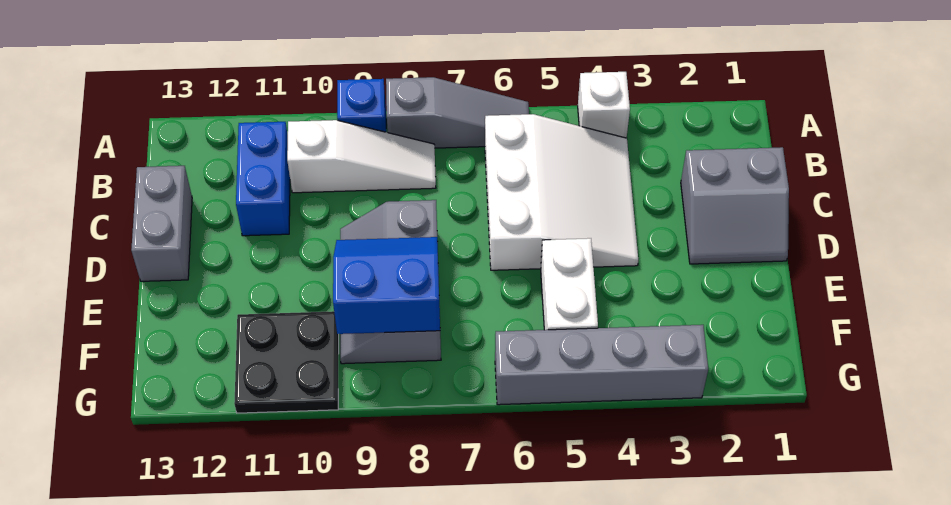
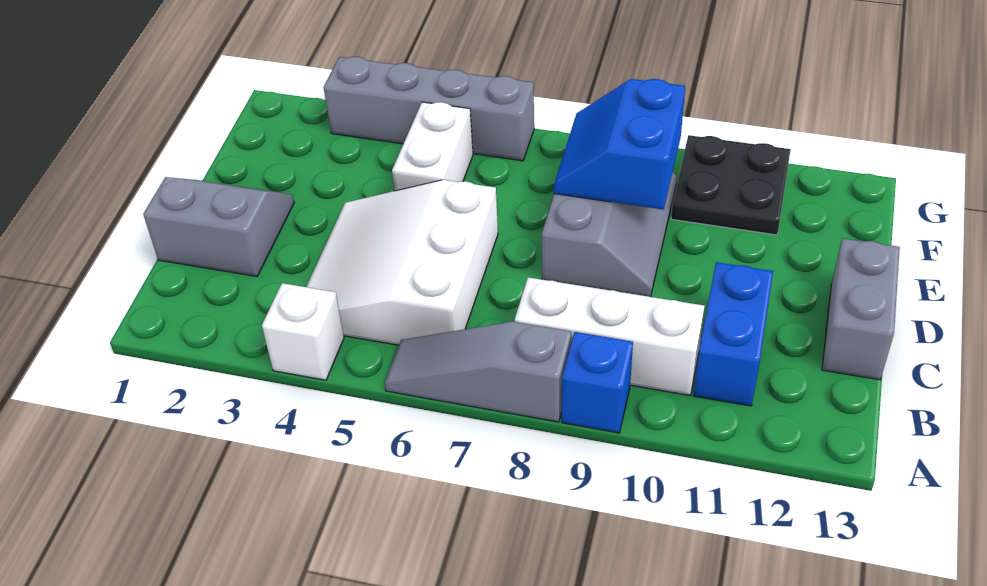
white slope B8:B10 level 1 top 10 -> white brick B8:B10 level 1
blue slope E8:F9 level 2 top F -> blue slope E8:F9 level 2 top 9

